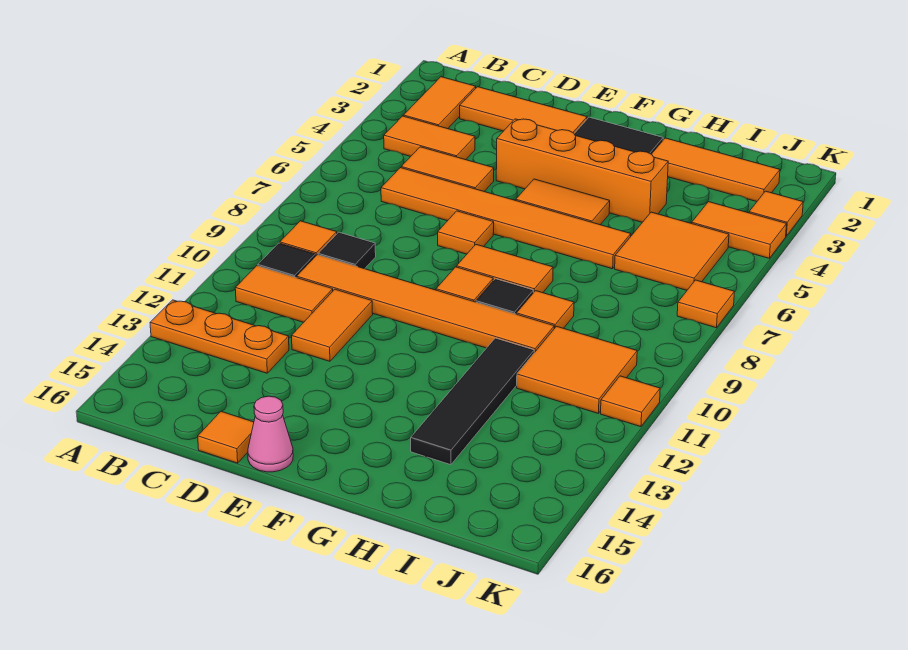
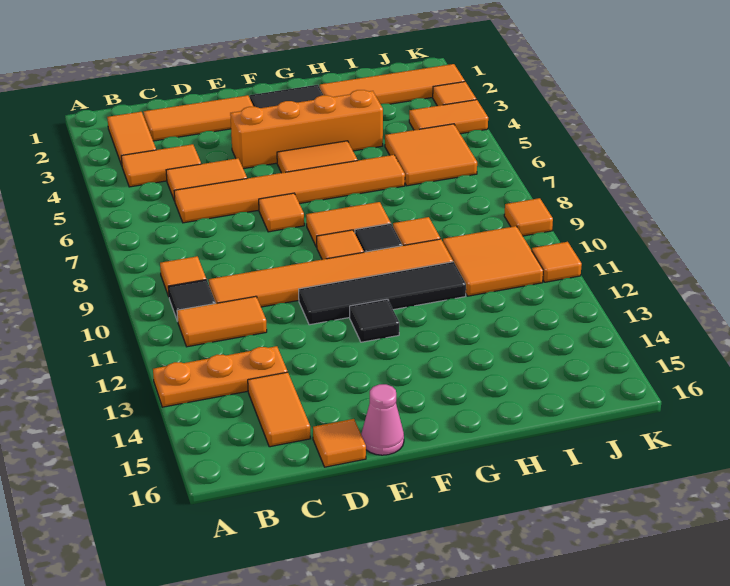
black tile C9 level 1 -> black tile F12 level 1
orange tile D11:D12 level 1 -> orange tile C14:C15 level 1
orange tile H2:J2 level 1 -> orange tile H2:K2 level 1
black tile H11:H14 level 1 -> black tile E11:H11 level 1
orange tile K7 level 1 -> orange tile K9 level 1

